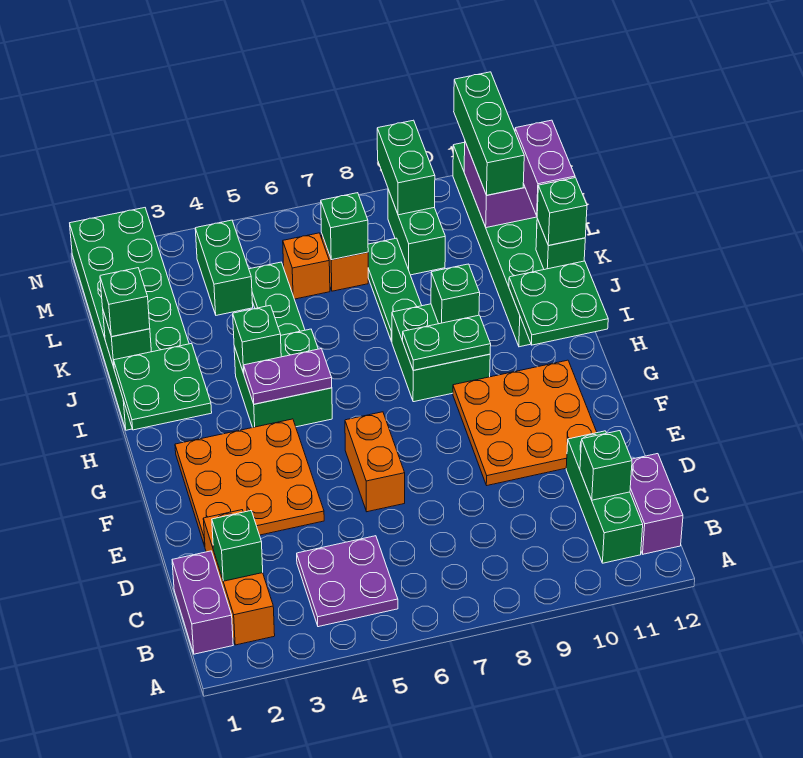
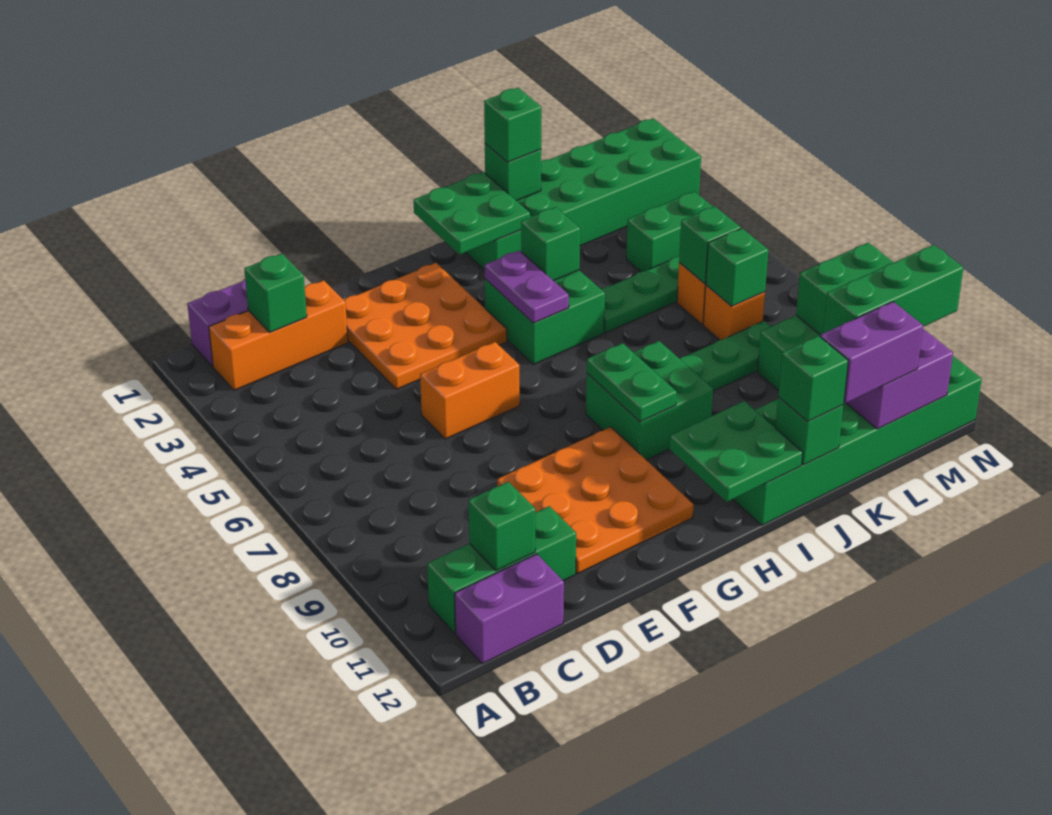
purple plate B4:C5 level 1 -> none
green brick I9 level 2 -> green brick L6 level 2

